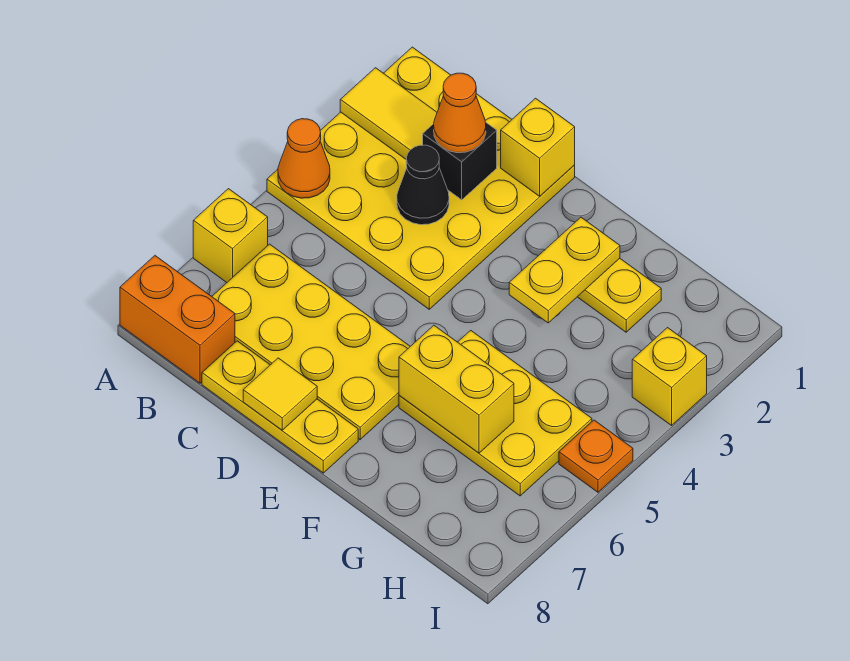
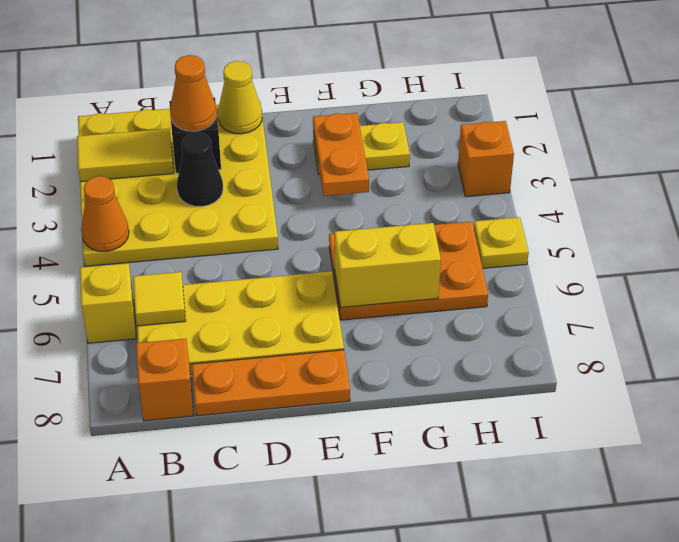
orange brick A8:B8 level 1 -> orange brick B8 level 1
yellow plate C8:E8 level 1 -> orange plate C8:E8 level 1
yellow brick D1 level 2 -> yellow cone D1 level 2
yellow tile D8 level 2 -> yellow tile B6 level 2
yellow plate F2:F3 level 2 -> orange plate F2:F3 level 2
yellow plate F5:H6 level 1 -> orange plate F5:H6 level 1
yellow brick I3 level 1 -> orange brick I3 level 1
orange plate I5 level 1 -> yellow plate I5 level 1

